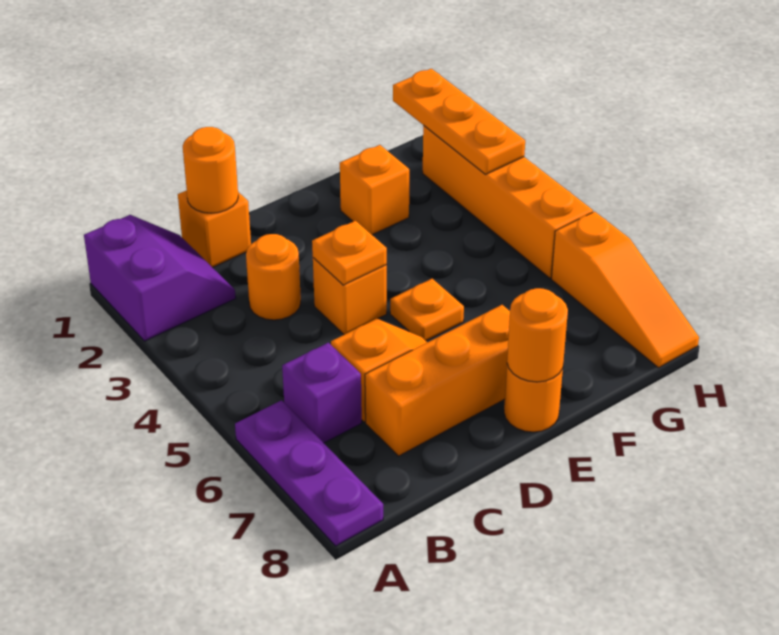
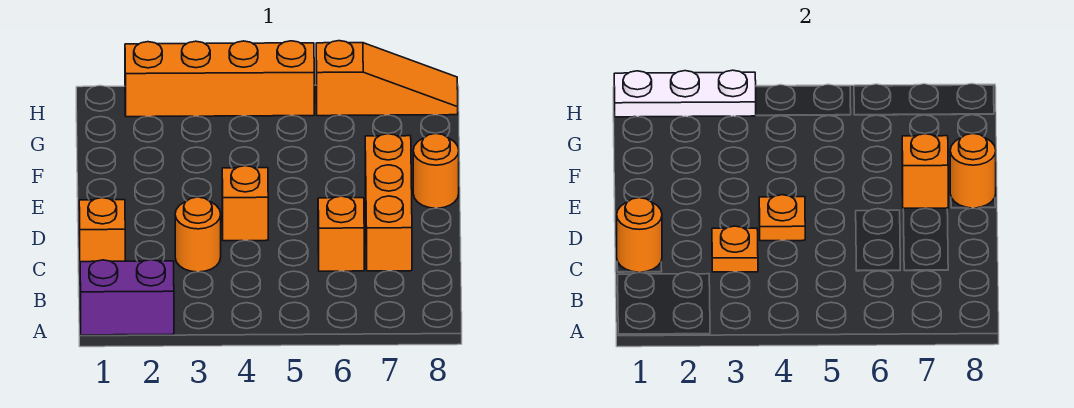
purple plate A6:A8 level 1 -> none
purple brick B6 level 1 -> none
orange plate E5 level 1 -> orange plate C3 level 2
orange brick F2 level 1 -> orange brick E7 level 2
orange plate H1:H3 level 2 -> white plate H1:H3 level 2

